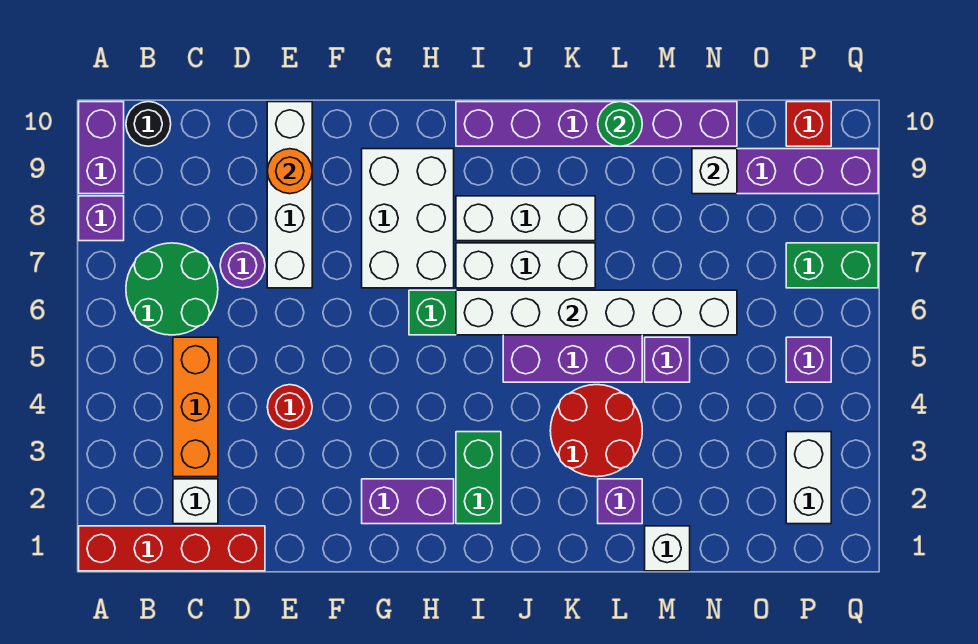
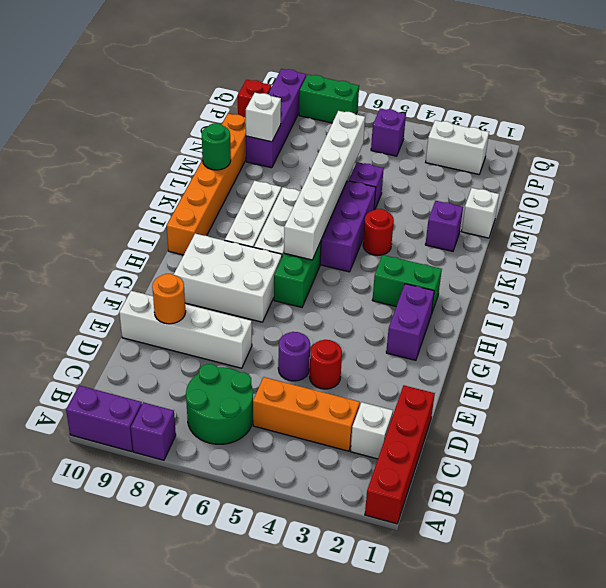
black round brick B10 level 1 -> none
purple round brick D7 level 1 -> purple round brick E5 level 1
purple brick I10:N10 level 1 -> orange brick I10:N10 level 1
red round brick K3:L4 level 1 -> red round brick K4 level 1
green brick P7:Q7 level 1 -> green brick Q7:Q8 level 1

